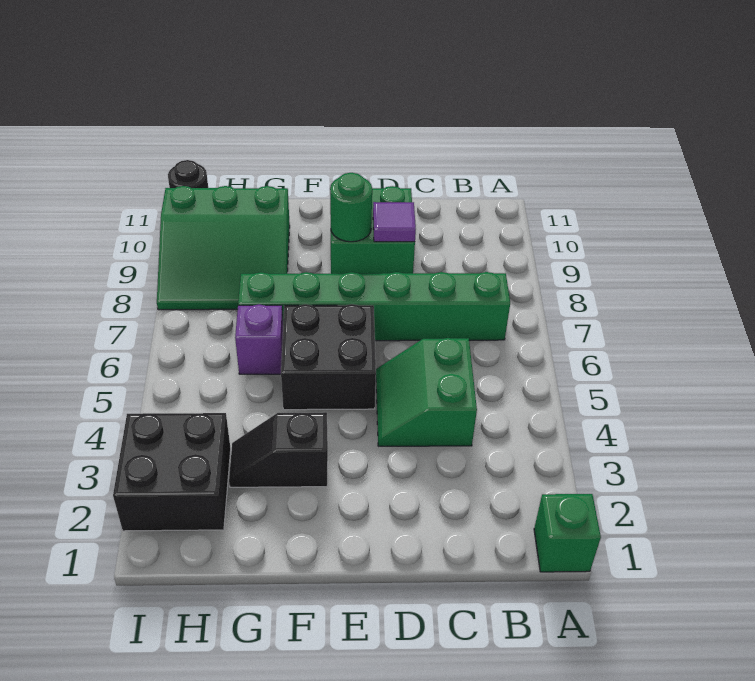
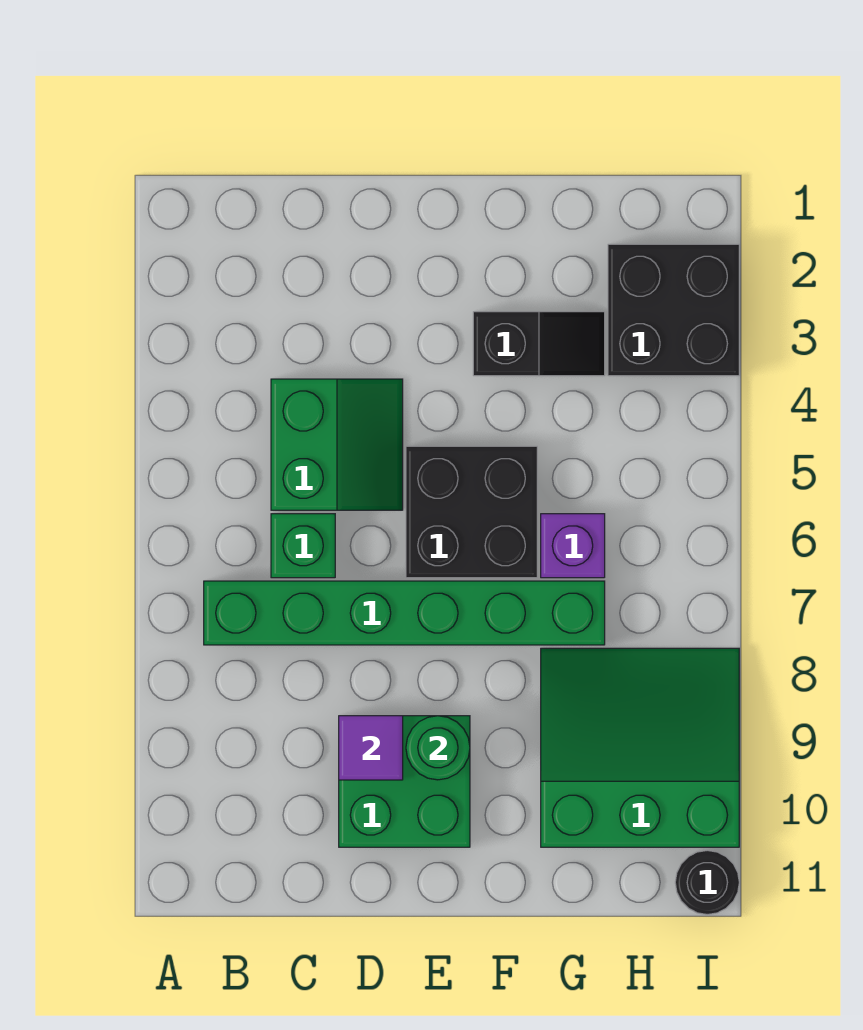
green brick A1 level 1 -> green brick C6 level 1

